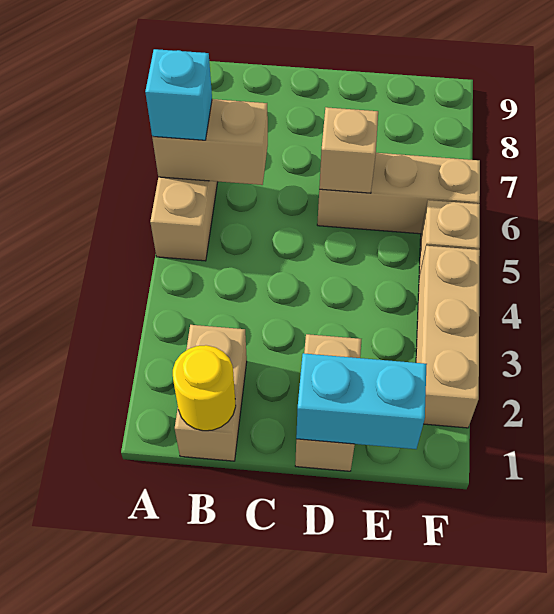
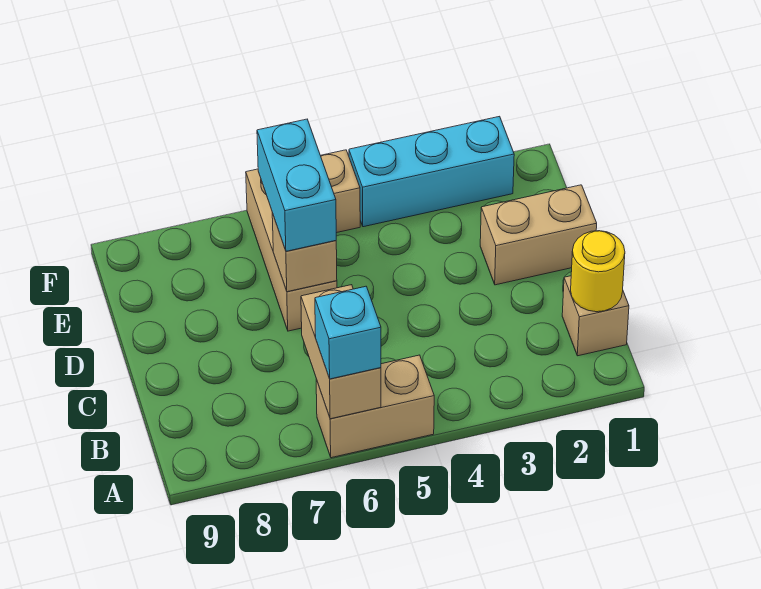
tan brick B1:B2 level 1 -> tan brick B1 level 1
cyan brick D1:E1 level 2 -> cyan brick D6:E6 level 3
tan brick F2:F4 level 1 -> cyan brick F2:F4 level 1

